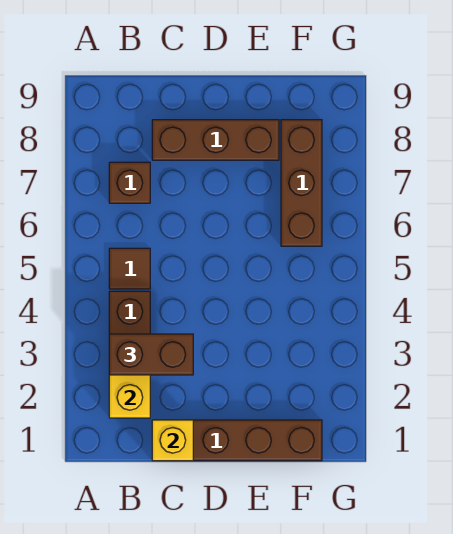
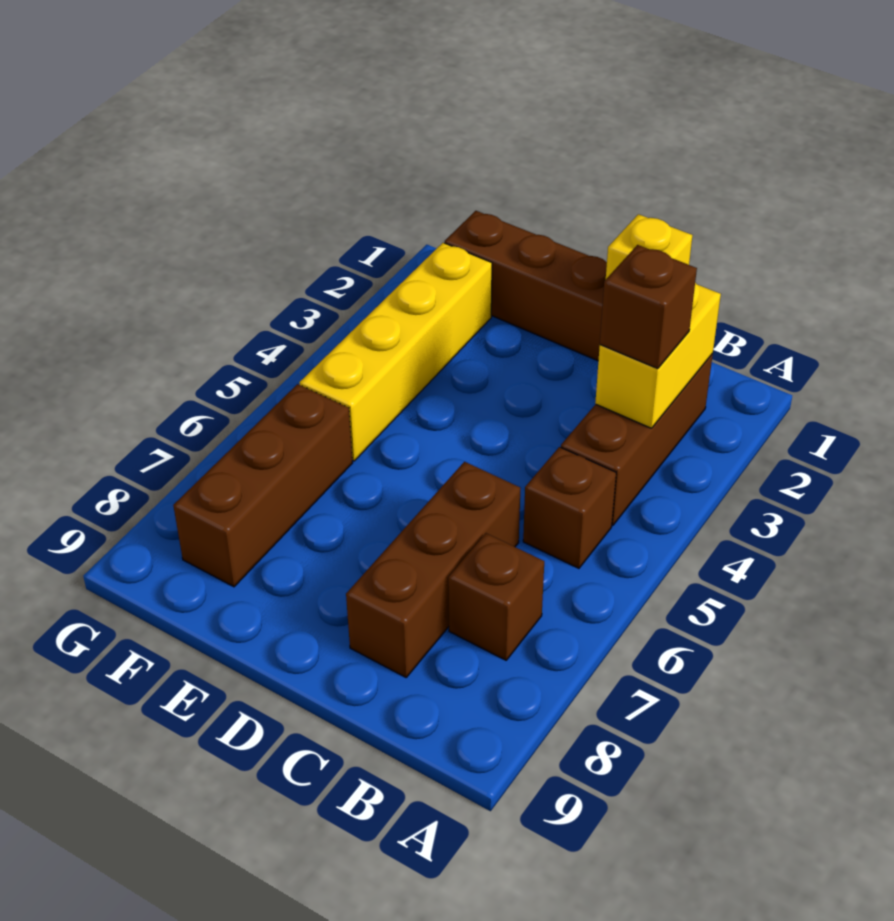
brown brick B3:C3 level 3 -> brown brick B3 level 3
brown tile B5 level 1 -> brown brick B5 level 1
brown brick C8:E8 level 1 -> brown brick C6:C8 level 1
none -> yellow brick F2:F5 level 1

